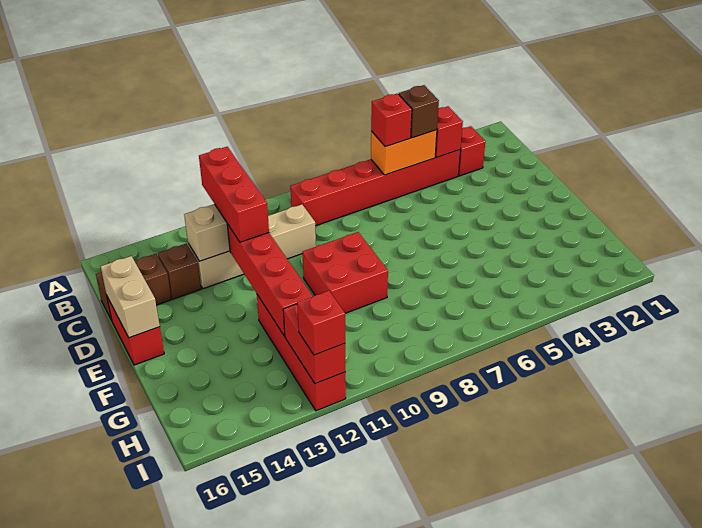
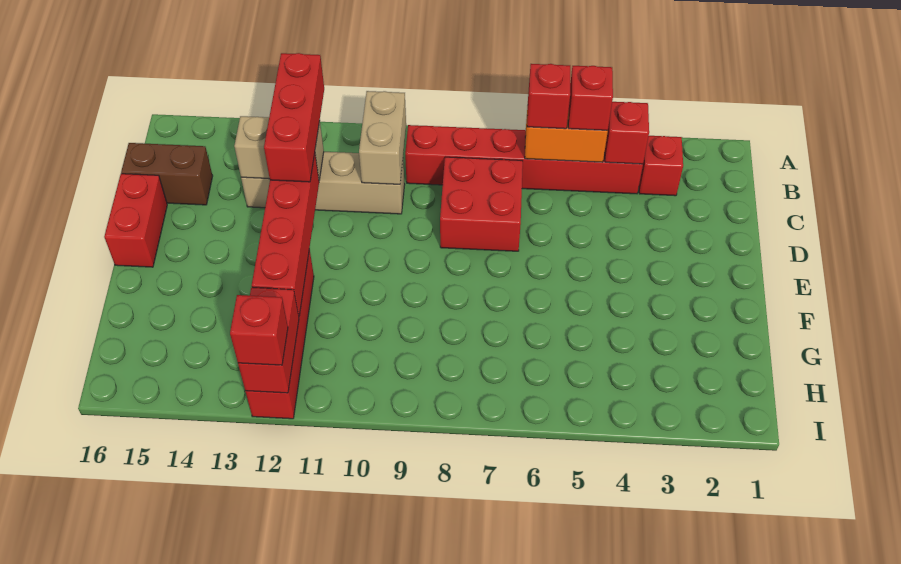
brown brick B5 level 3 -> red brick B5 level 3
brown brick C14 level 1 -> none
tan brick D16:E16 level 2 -> tan brick B10:C10 level 2
red brick E9:F10 level 1 -> red brick C7:D8 level 1

